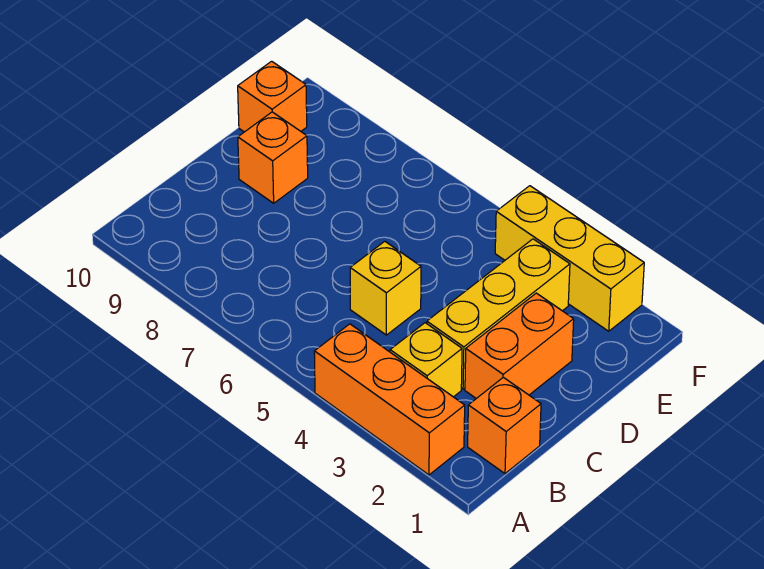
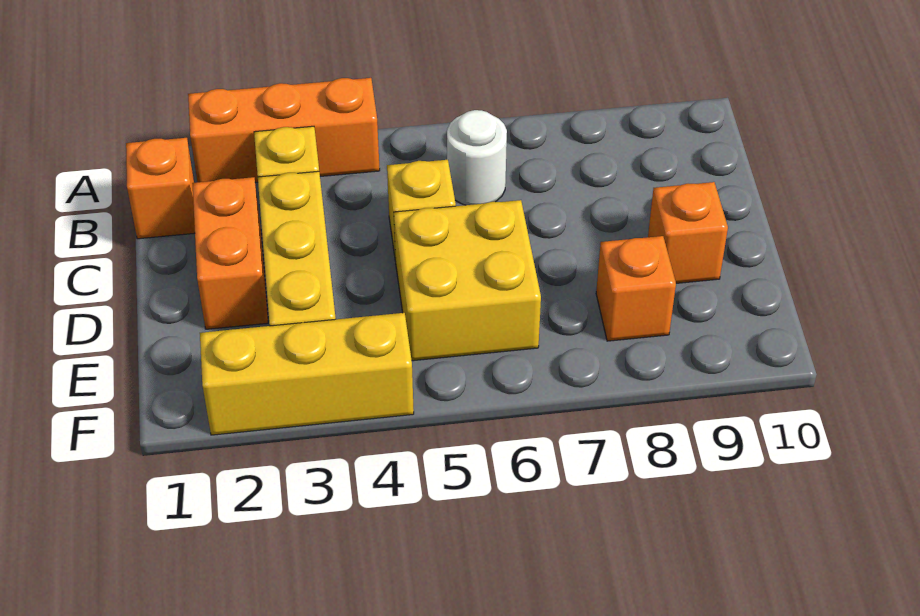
none -> white round brick B6 level 1
none -> yellow brick D5:E6 level 1
orange brick E10 level 1 -> orange brick E8 level 1

